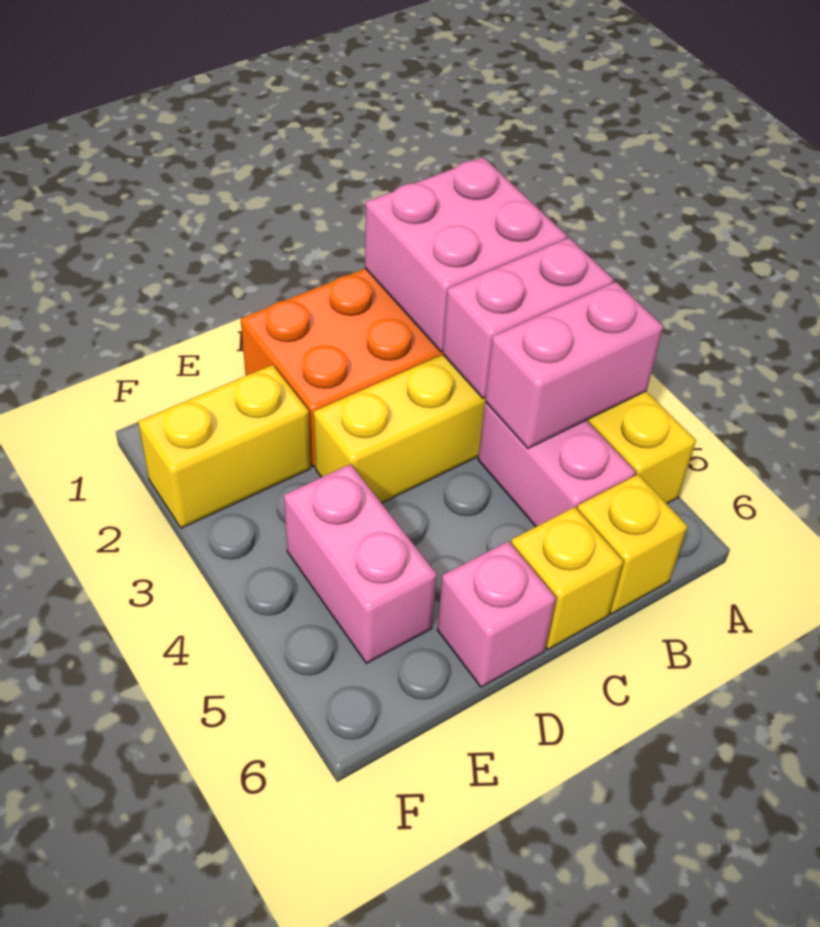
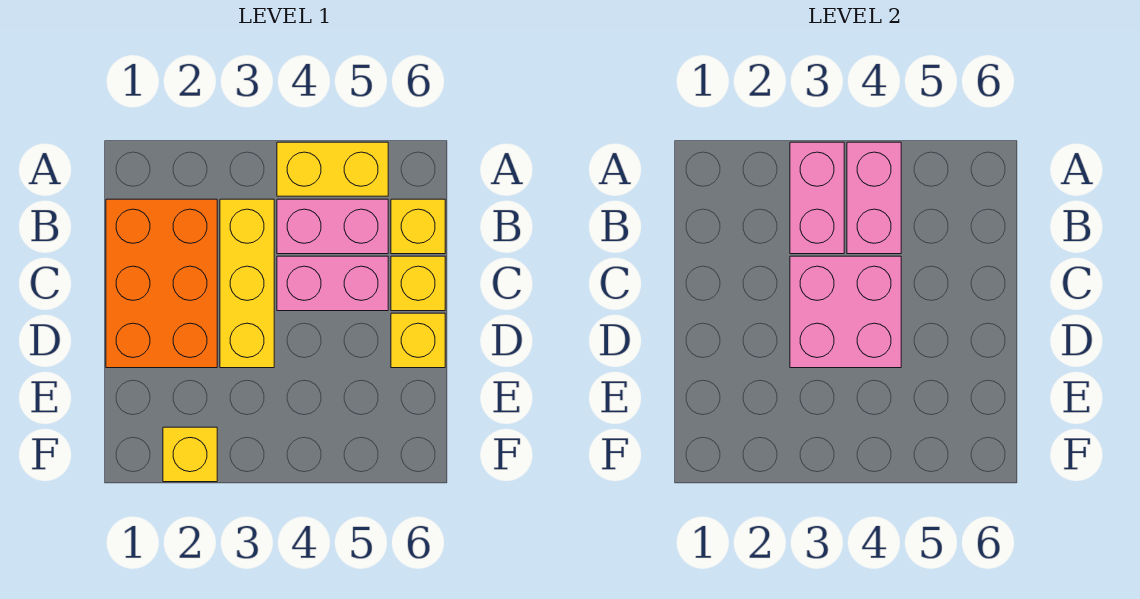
pink brick A1:B2 level 2 -> pink brick C3:D4 level 2
pink brick D6 level 1 -> yellow brick D6 level 1
yellow brick E2:F2 level 1 -> yellow brick F2 level 1
pink brick E4:E5 level 1 -> pink brick C4:C5 level 1

